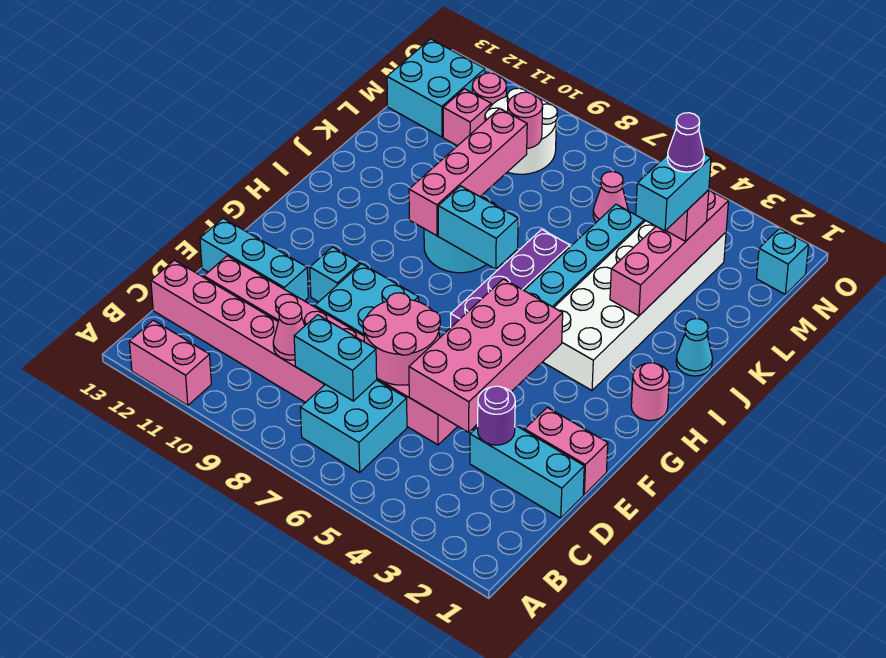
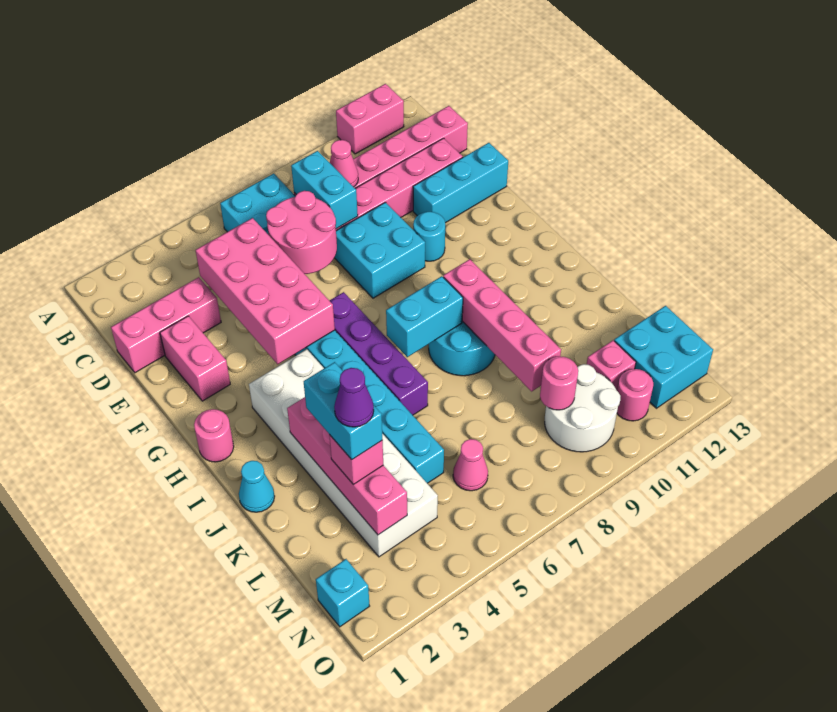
cyan brick C7:C8 level 2 -> cyan brick C8:D8 level 2
cyan brick D1:D3 level 1 -> pink brick D1:D3 level 1
purple round brick D3 level 2 -> none
pink brick E1:E2 level 1 -> pink brick E2:F2 level 1
cyan brick F10 level 1 -> cyan round brick F10 level 1

